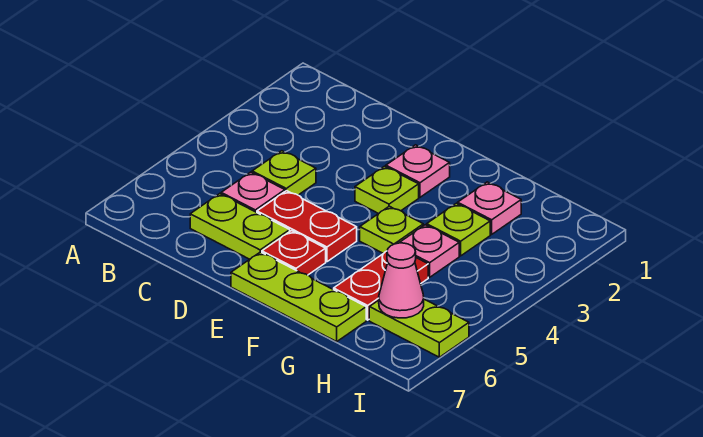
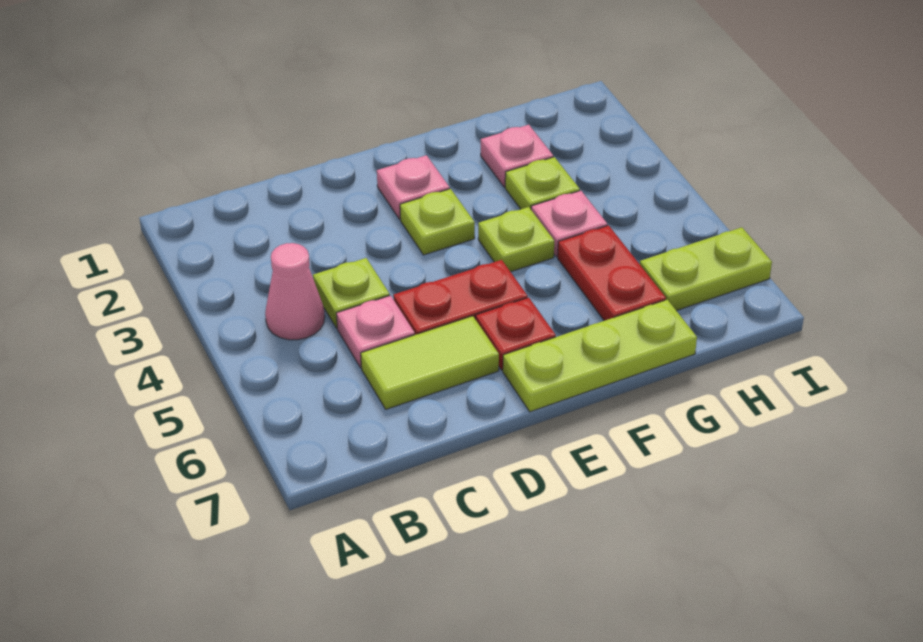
lime plate C6:D6 level 1 -> lime tile C6:D6 level 1
pink cone H6 level 2 -> pink cone B4 level 1

